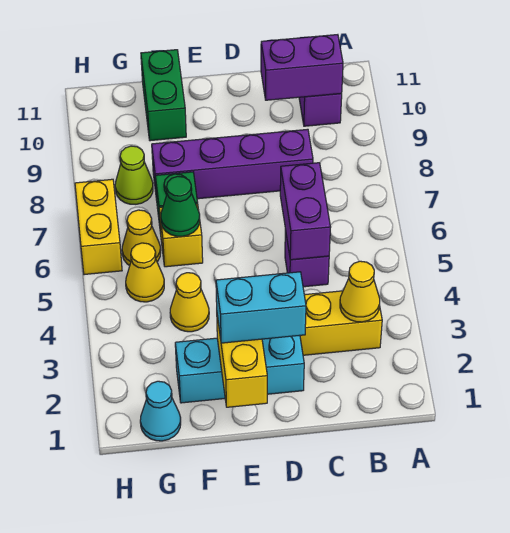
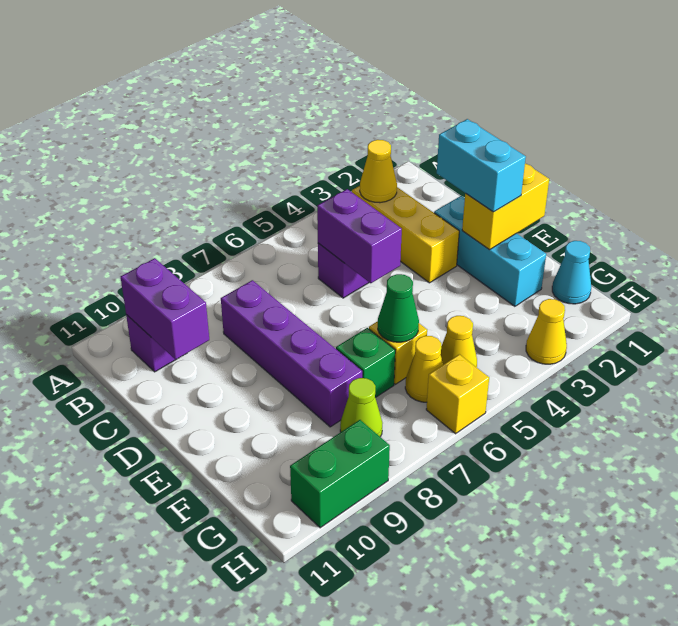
purple brick C5:C6 level 2 -> purple brick C5:D5 level 2
yellow cone F4 level 1 -> yellow cone H3 level 1
green brick F10:F11 level 1 -> green brick H9:H10 level 1
yellow brick H6:H7 level 1 -> yellow brick H6 level 1

